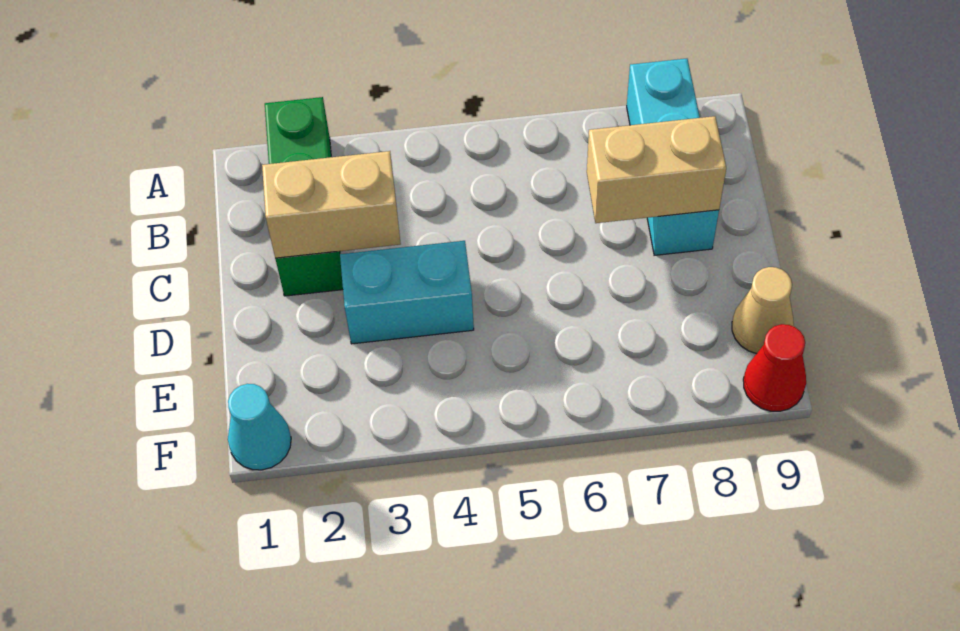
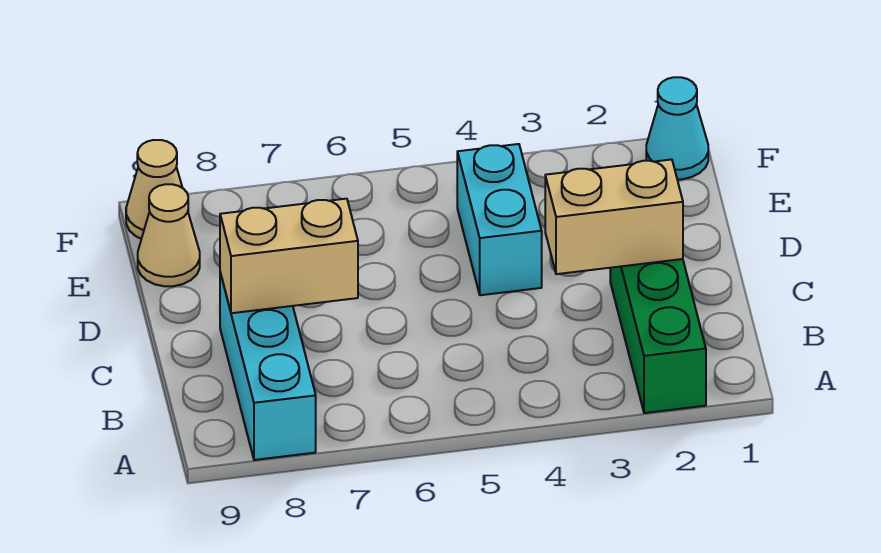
cyan brick D3:D4 level 1 -> cyan brick D4:E4 level 1
red cone F9 level 1 -> tan cone F9 level 1

